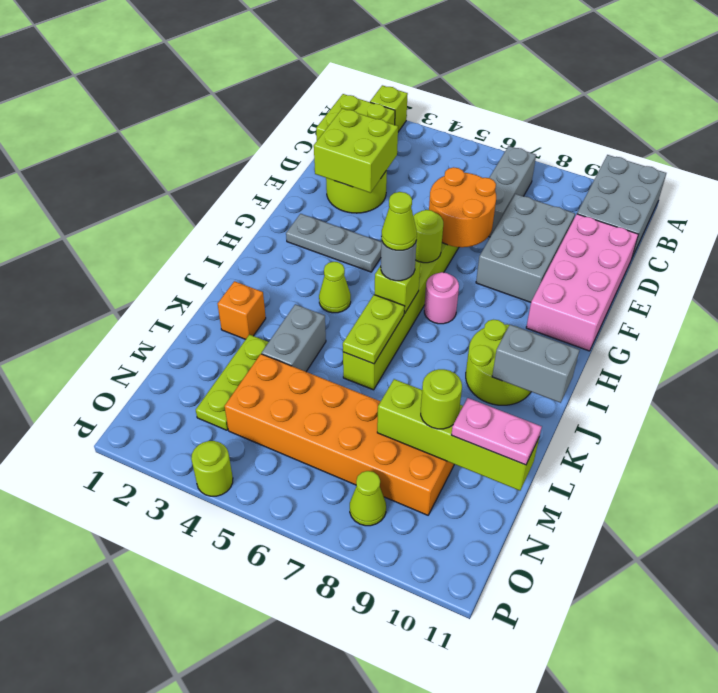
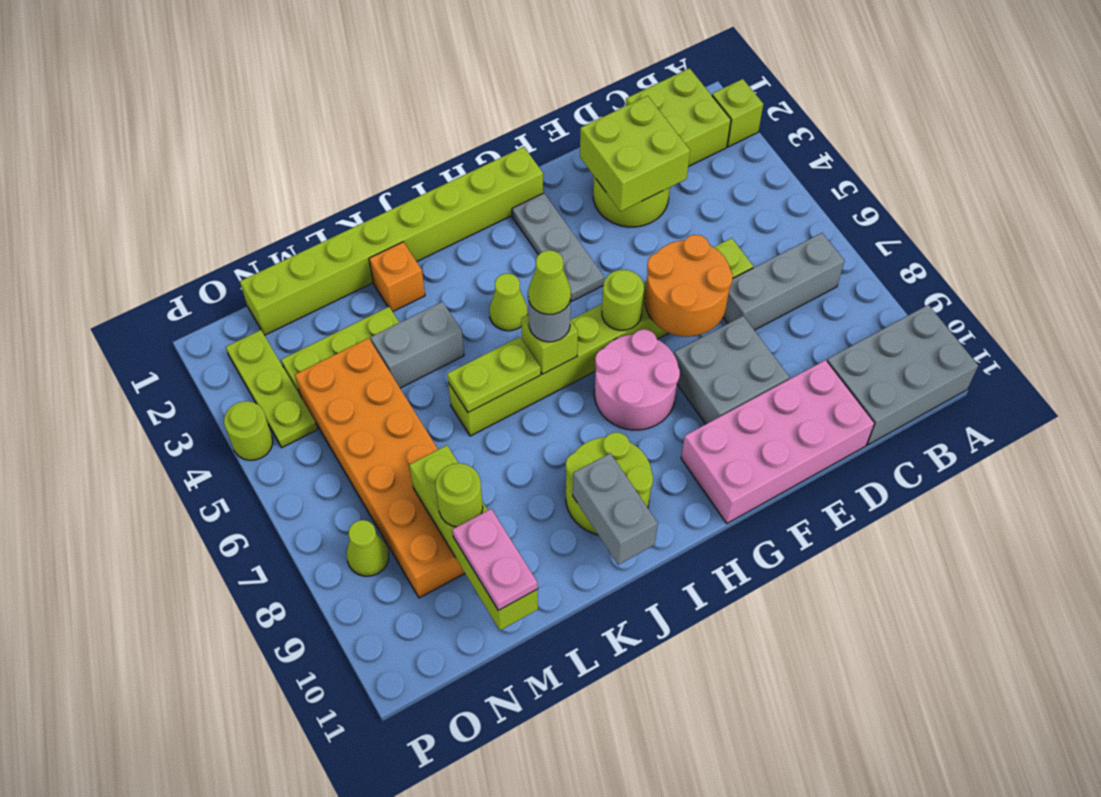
grey brick D8:F9 level 1 -> grey brick E8:F9 level 1
none -> lime brick G1:N1 level 1
pink round brick H7 level 1 -> pink round brick G7:H8 level 1
none -> lime plate O2:O4 level 1

